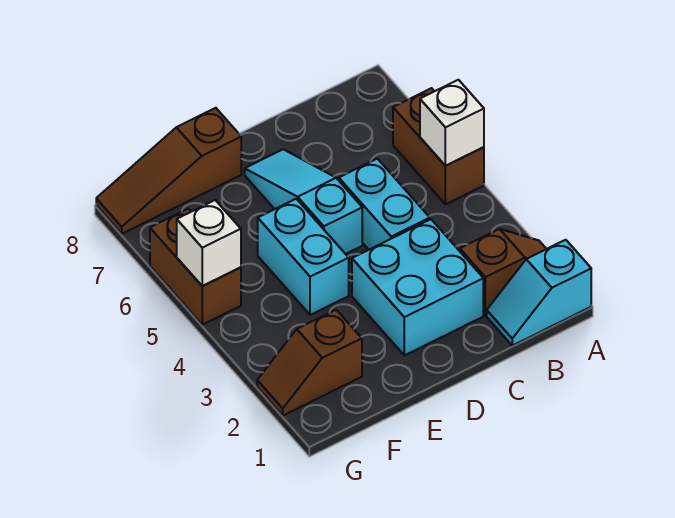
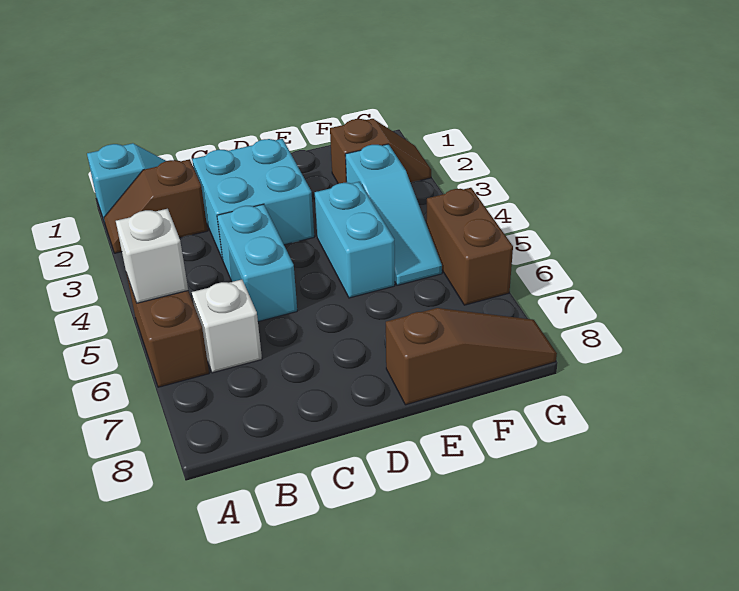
cyan slope D5:D7 level 1 top 5 -> cyan slope F3:F5 level 1 top 3
white brick G5 level 2 -> white brick B6 level 1

